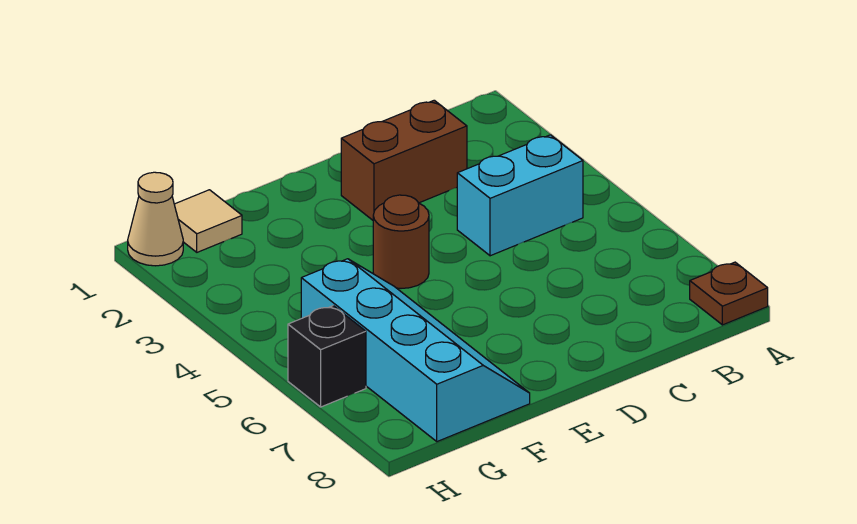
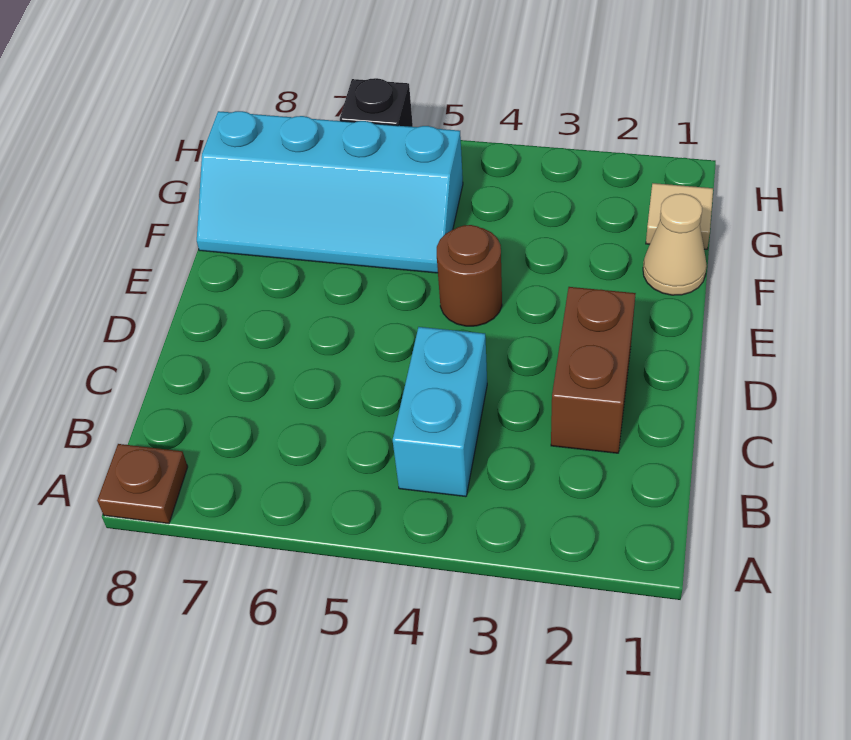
tan cone H1 level 1 -> tan cone F1 level 1

